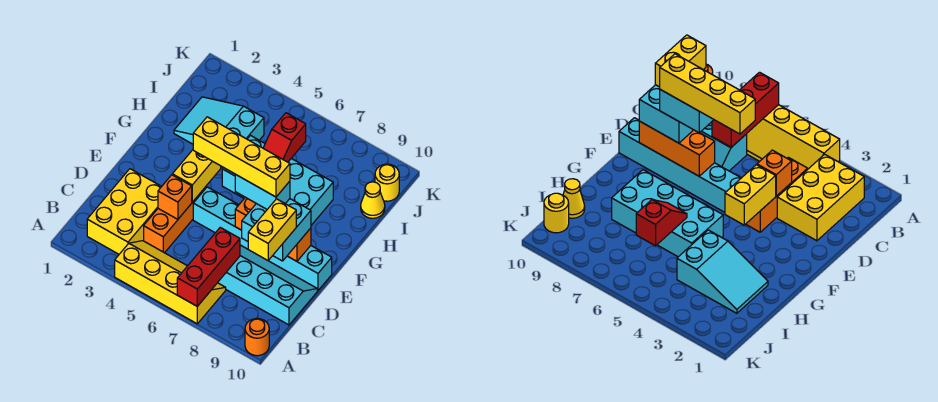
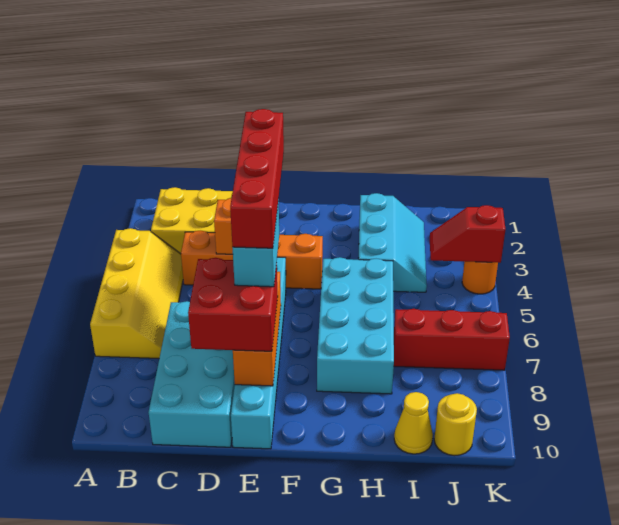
red brick A7:C7 level 2 -> red brick I7:K7 level 1
orange round brick A10 level 1 -> orange round brick K4 level 1
orange brick C4:E4 level 1 -> orange brick C4:F4 level 1
cyan slope C7:D10 level 1 top C -> cyan brick C7:D10 level 1
yellow brick C9:D9 level 4 -> none
cyan brick D8:E9 level 3 -> red brick D8:E9 level 3
yellow brick E4:F4 level 2 -> none
yellow brick E5:E8 level 5 -> red brick E5:E8 level 5
cyan slope H2:I4 level 1 top 4 -> cyan slope H2:I4 level 1 top H
red slope H6:I6 level 2 top I -> red slope J4:K4 level 2 top K

